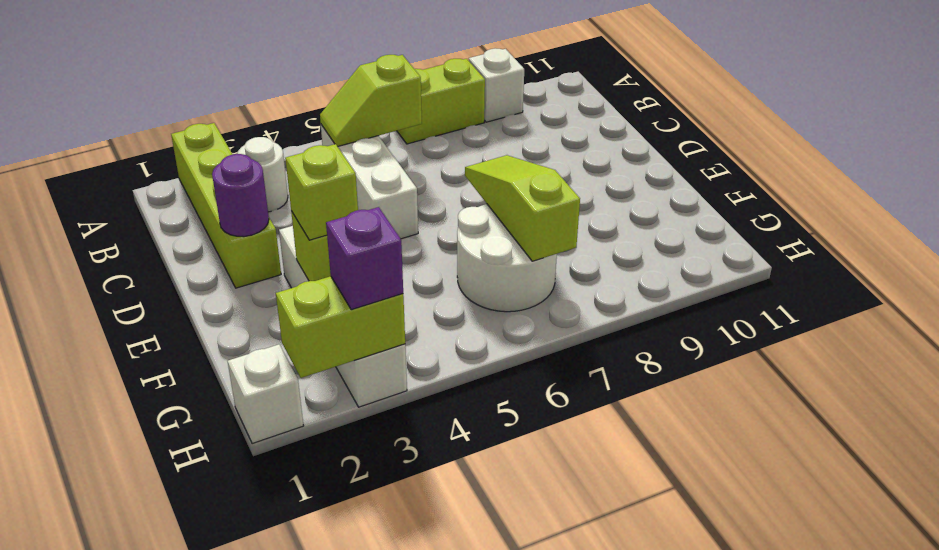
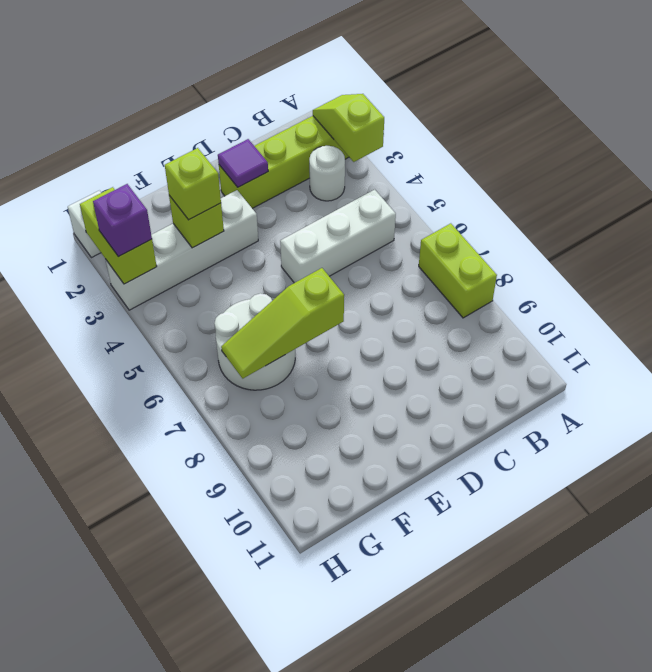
white brick A9 level 1 -> none
lime slope B5:B6 level 2 top 6 -> lime slope A2:A3 level 2 top 3
purple round brick D2 level 2 -> purple tile D2 level 2
lime slope E7:G7 level 2 top G -> lime slope E7:G7 level 2 top E

